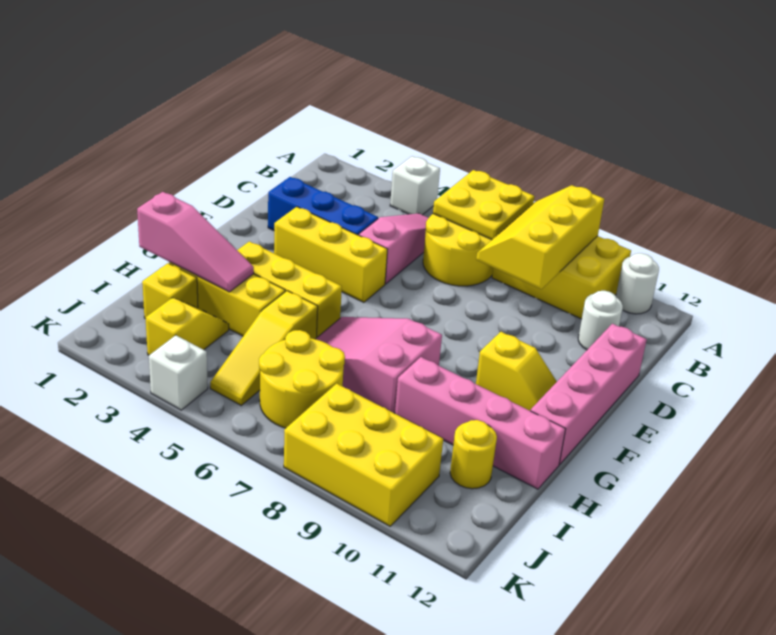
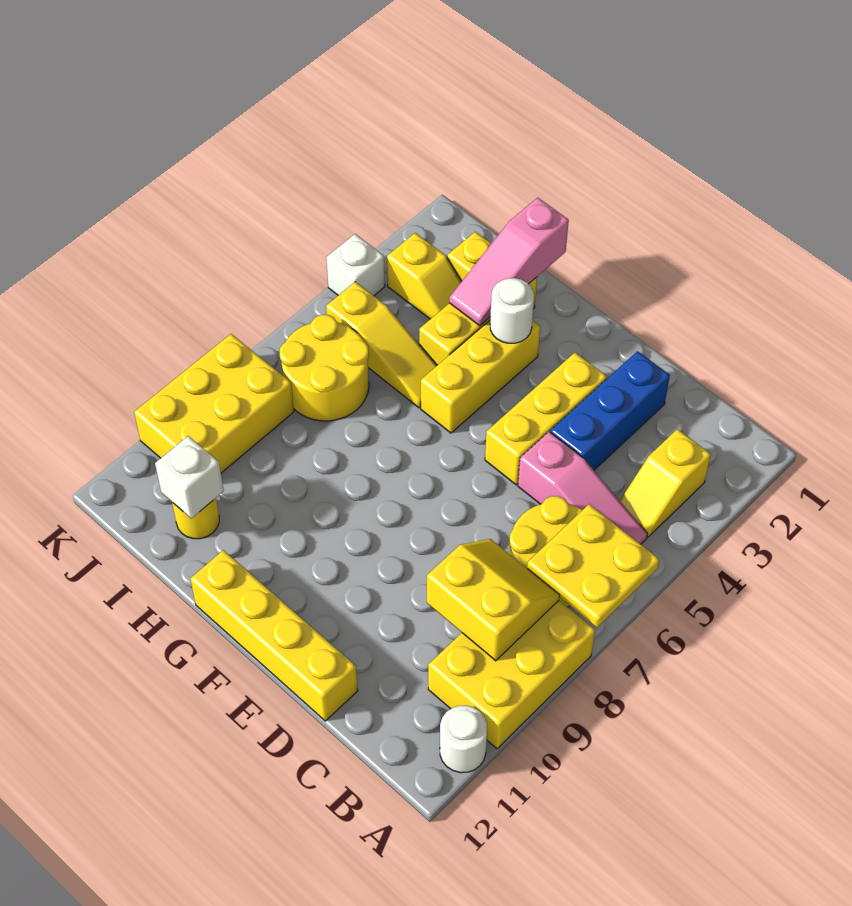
white brick A4 level 1 -> white brick I11 level 2
yellow slope A8:C9 level 2 top 9 -> yellow slope B8:C9 level 2 top 9
white round brick C11 level 1 -> white round brick G3 level 2
pink brick D12:G12 level 1 -> yellow brick D12:G12 level 1
yellow slope F10:F11 level 1 top 10 -> yellow slope B3:B4 level 1 top 3
pink slope G6:H8 level 1 top 8 -> none
yellow slope H5:J5 level 1 top H -> yellow slope H5:J5 level 1 top J
pink brick H9:H12 level 1 -> none

